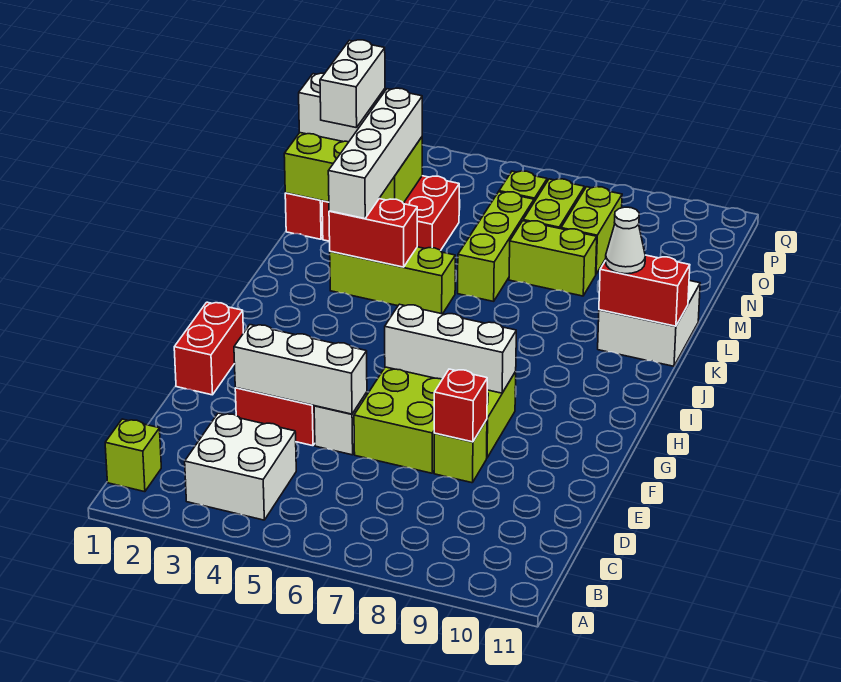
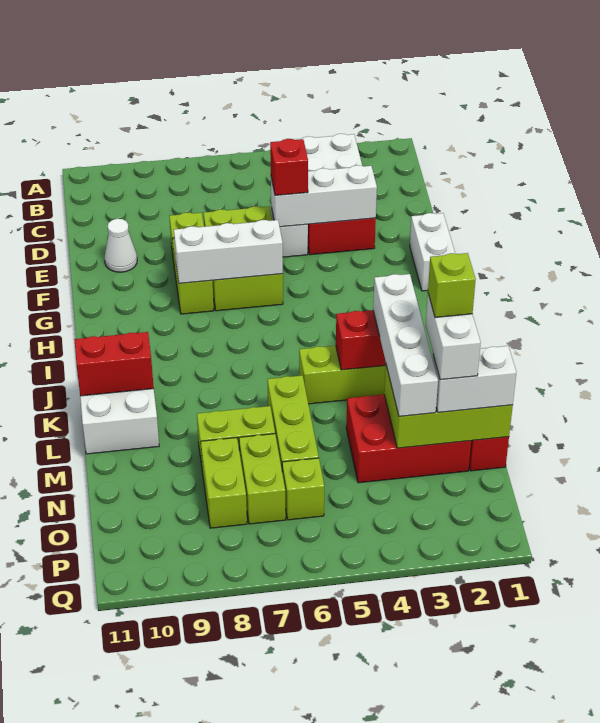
lime brick B1 level 1 -> lime brick M2 level 5
red brick E8 level 2 -> red brick E5 level 3
red brick F1:G1 level 1 -> white brick F1:G1 level 1
white cone K10 level 3 -> white cone E10 level 1

